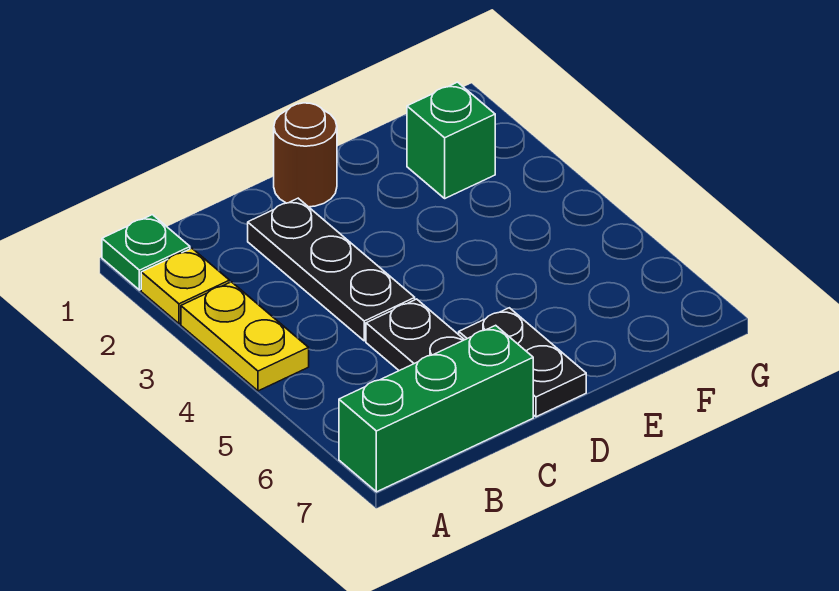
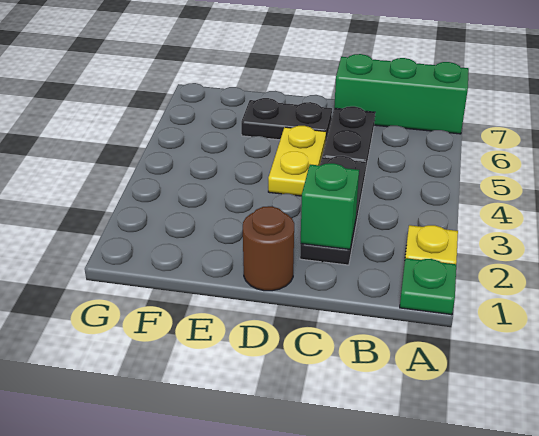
yellow plate A3:A4 level 1 -> yellow plate D4:D5 level 1
black plate D6:D7 level 1 -> black plate D6:E6 level 1
green brick F2 level 1 -> green brick C2 level 2

